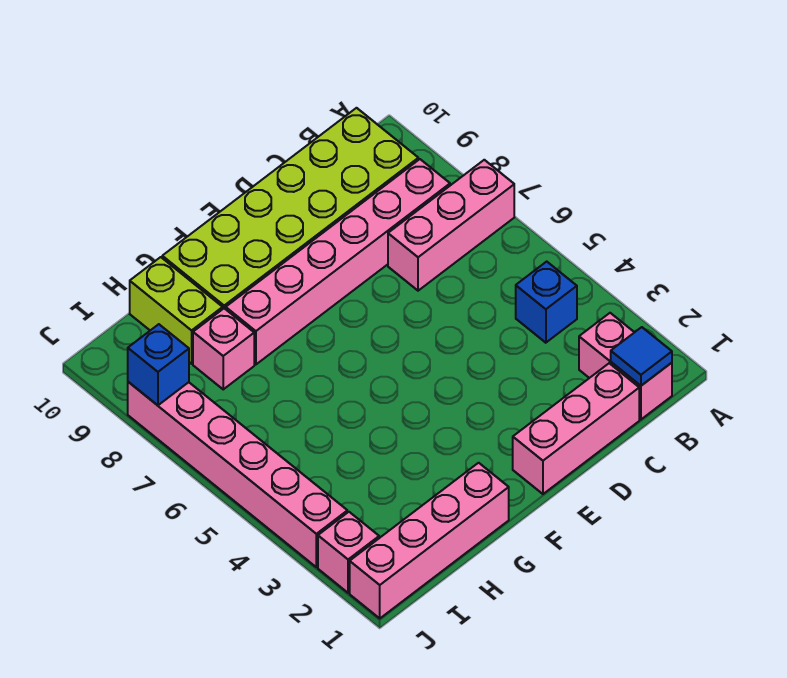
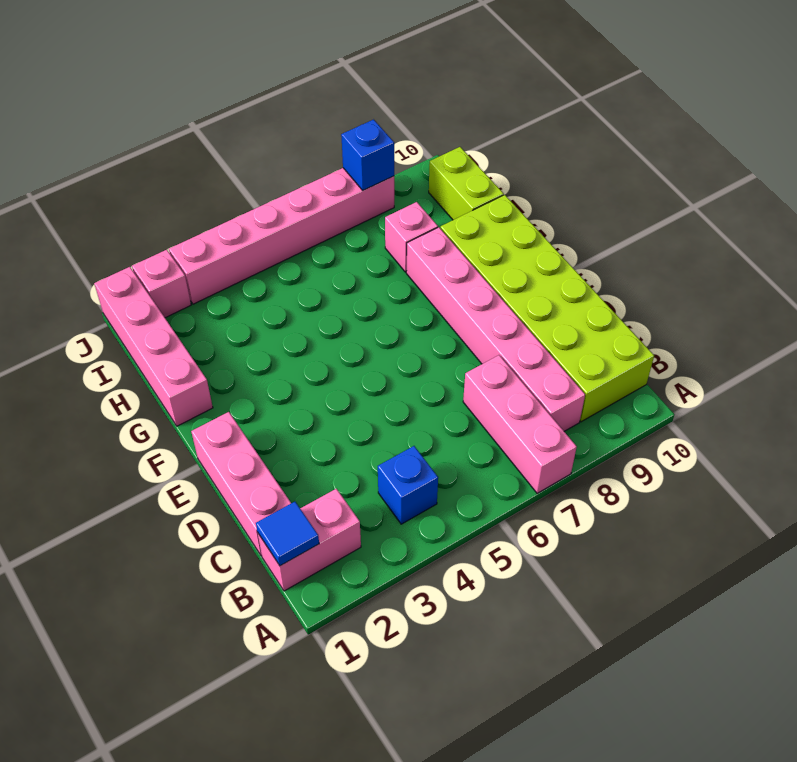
lime brick H9:H10 level 1 -> lime brick H10:I10 level 1

